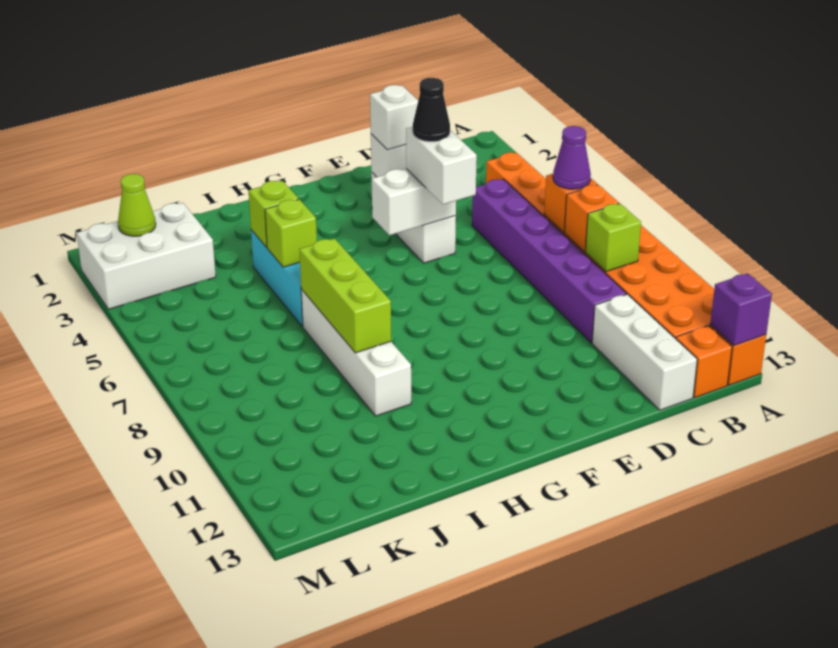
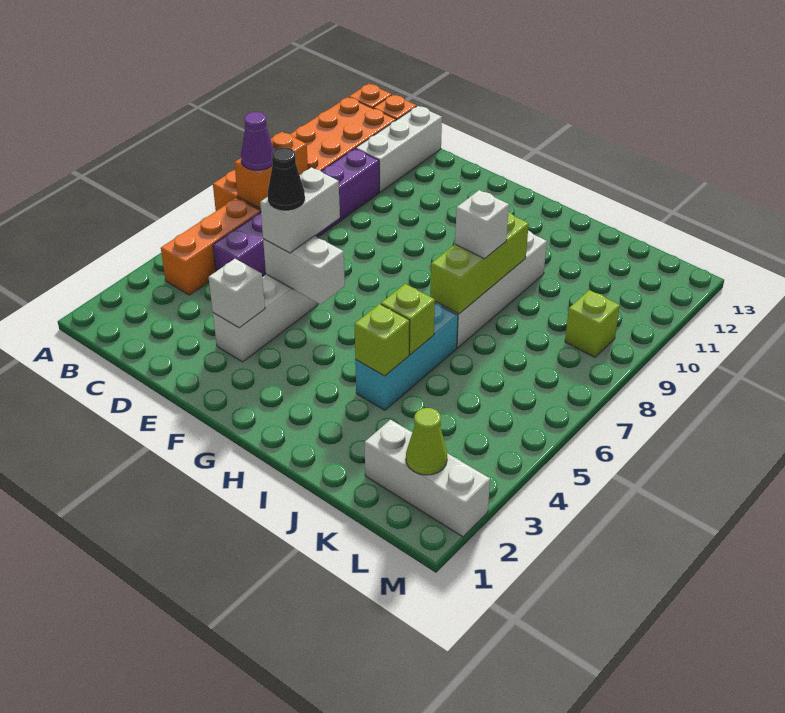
purple brick A13 level 2 -> none
lime brick B9 level 2 -> lime brick L9 level 1
white brick E3 level 3 -> white brick I8 level 3
white brick K2:M3 level 1 -> white brick K2:M2 level 1

